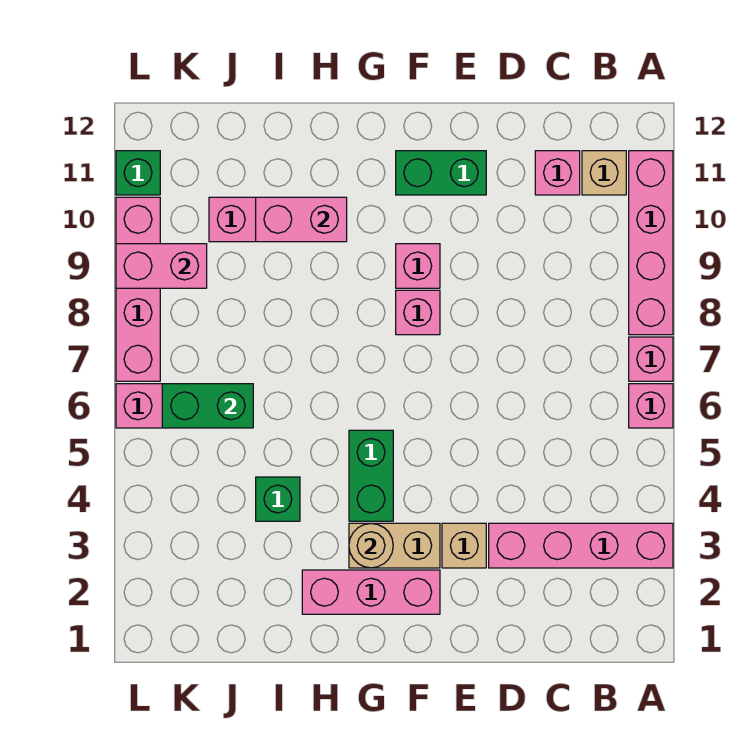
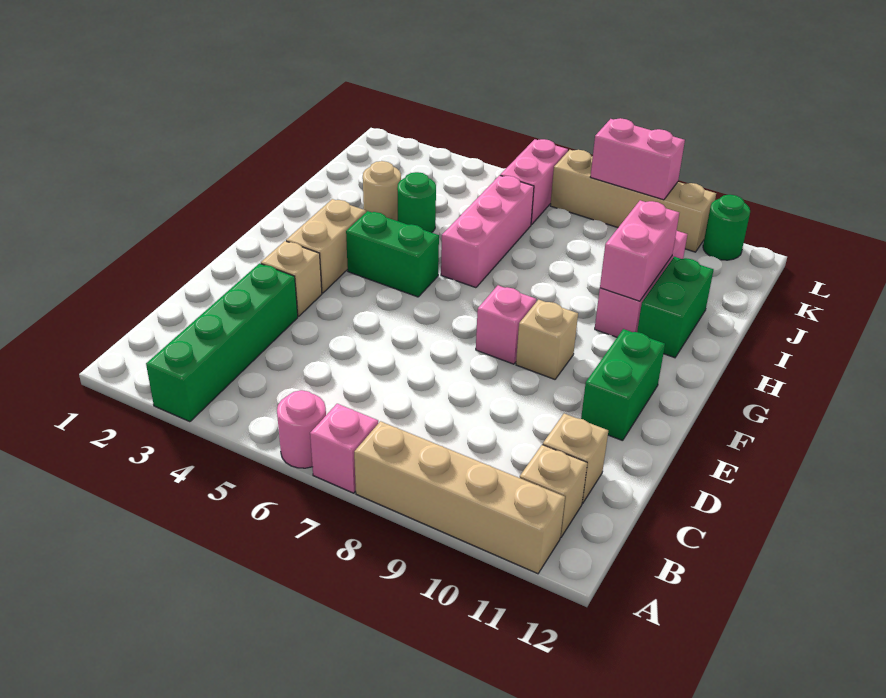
pink brick A3:D3 level 1 -> green brick A3:D3 level 1
pink brick A6 level 1 -> pink round brick A6 level 1
pink brick A8:A11 level 1 -> tan brick A8:A11 level 1
pink brick C11 level 1 -> tan brick C11 level 1
pink brick F2:H2 level 1 -> pink brick H6:J6 level 1
pink brick F9 level 1 -> tan brick F9 level 1
tan round brick G3 level 2 -> tan round brick I3 level 1
green brick I4 level 1 -> green round brick I4 level 1
green brick J6:K6 level 2 -> green brick H11:I11 level 1
pink brick K9:L9 level 2 -> pink brick L8:L9 level 2
pink brick L7:L10 level 1 -> tan brick L7:L10 level 1
green brick L11 level 1 -> green round brick L11 level 1

